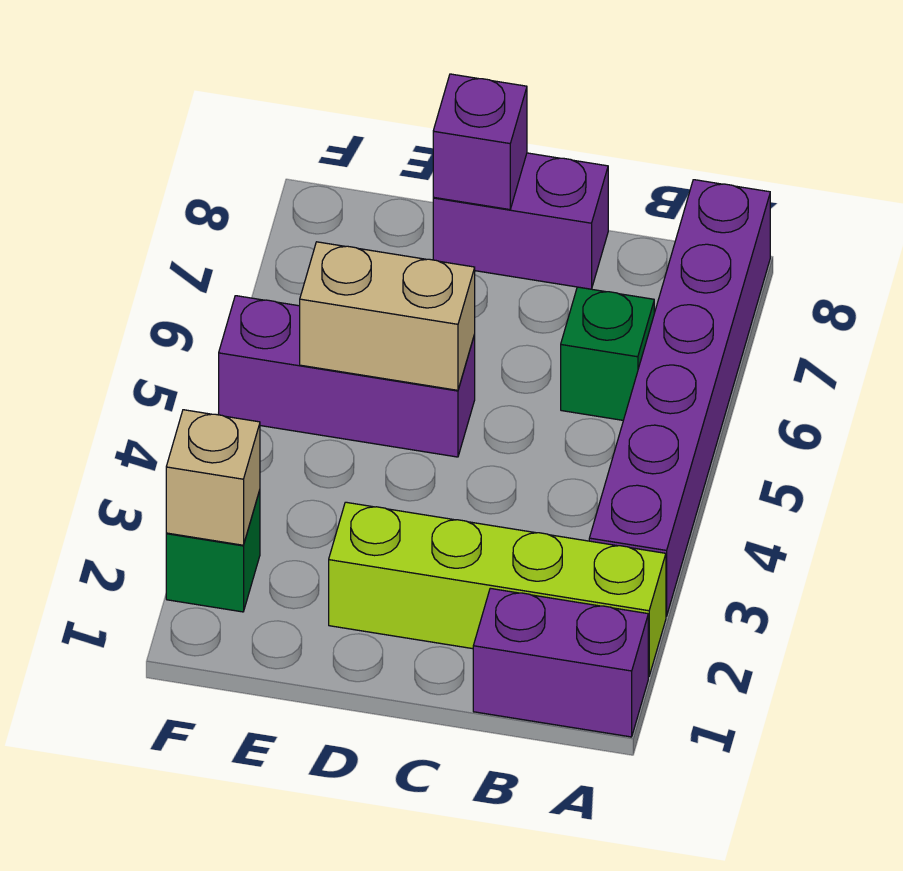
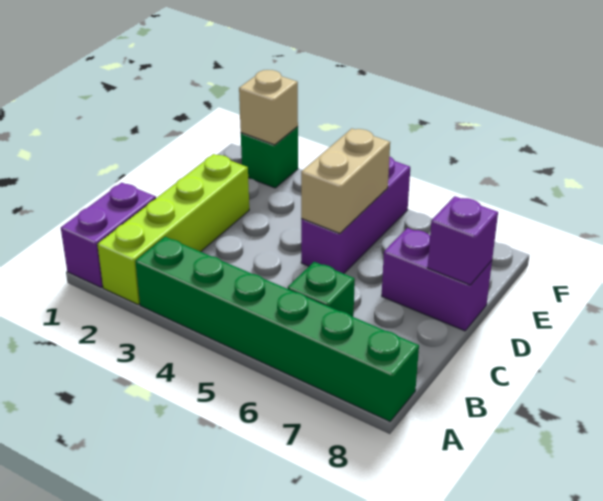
purple brick A3:A8 level 1 -> green brick A3:A8 level 1
purple brick C8:D8 level 1 -> purple brick D7:D8 level 1

